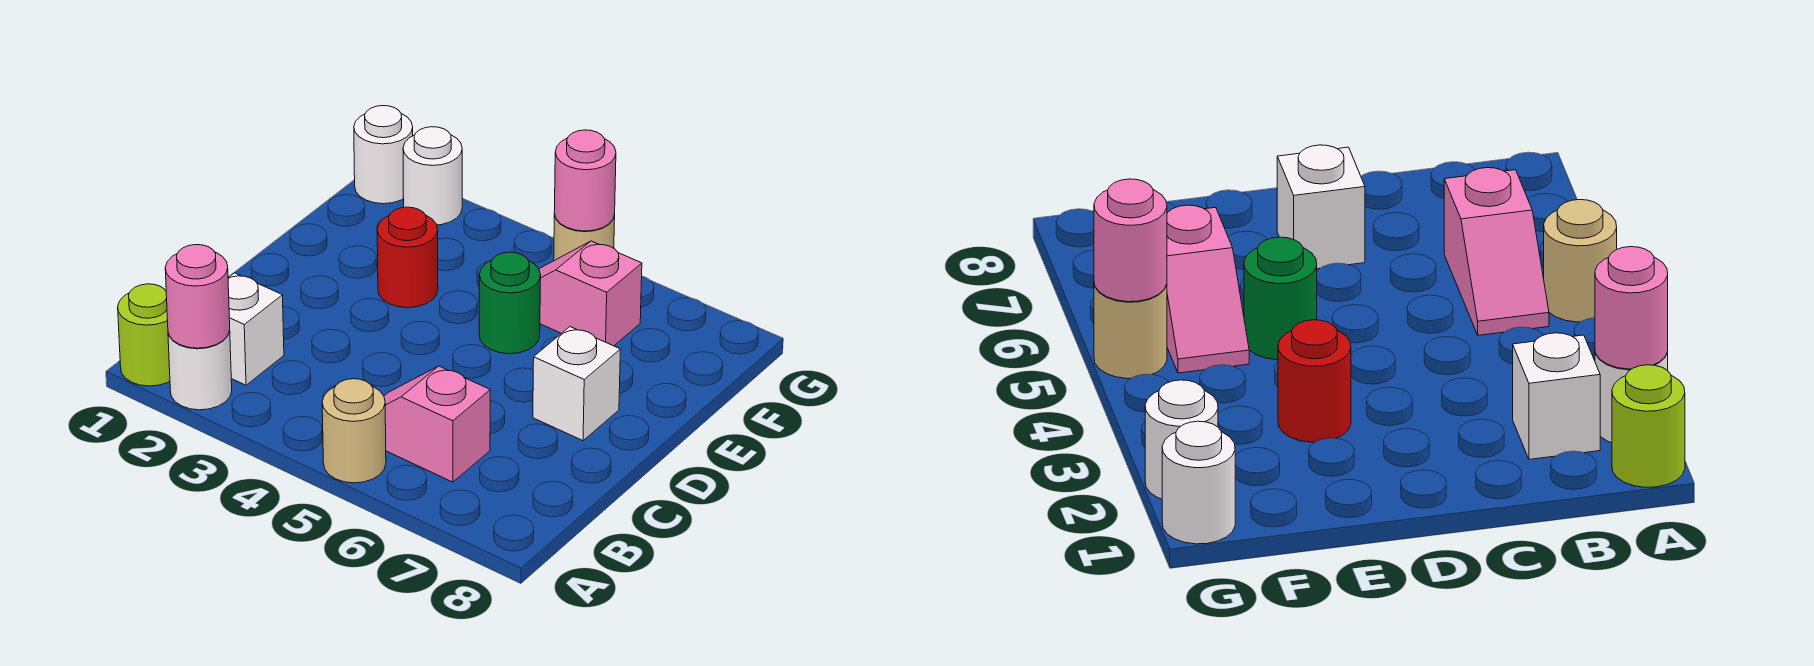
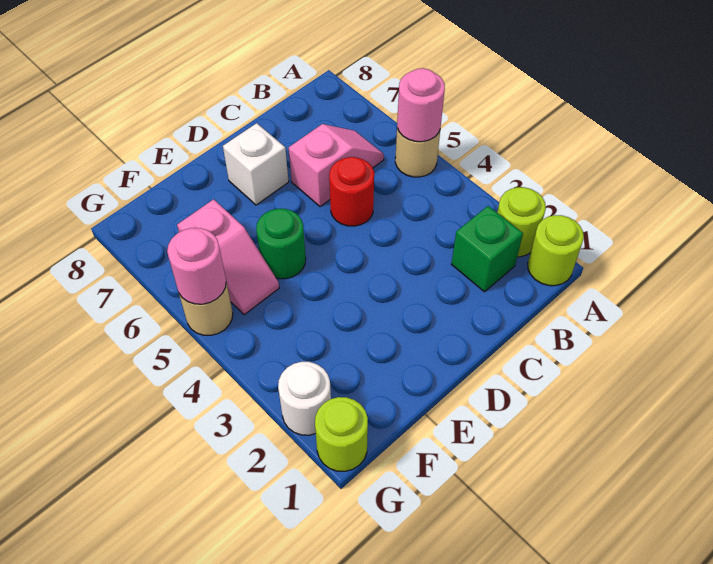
white round brick A2 level 1 -> lime round brick A2 level 1
pink round brick A2 level 2 -> pink round brick A5 level 2
white brick B2 level 1 -> green brick B2 level 1
pink slope B5:B6 level 1 top 6 -> pink slope B6:C6 level 1 top C
red round brick E3 level 1 -> red round brick C5 level 1
white round brick G1 level 1 -> lime round brick G1 level 1

